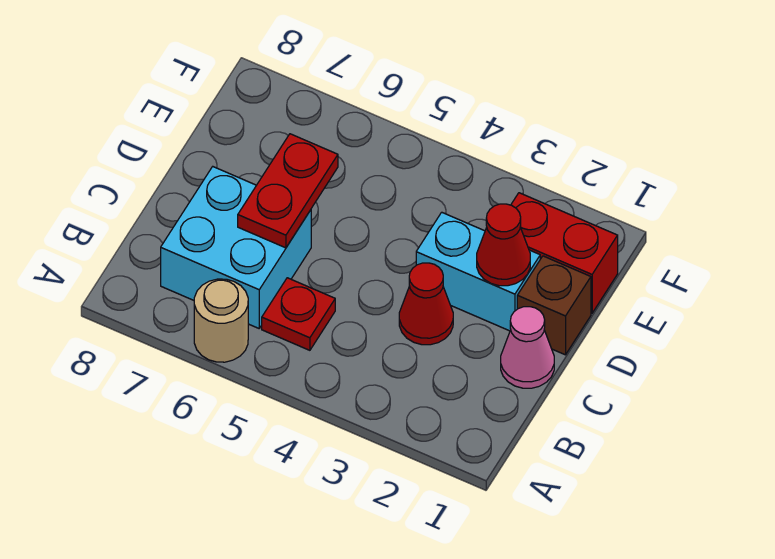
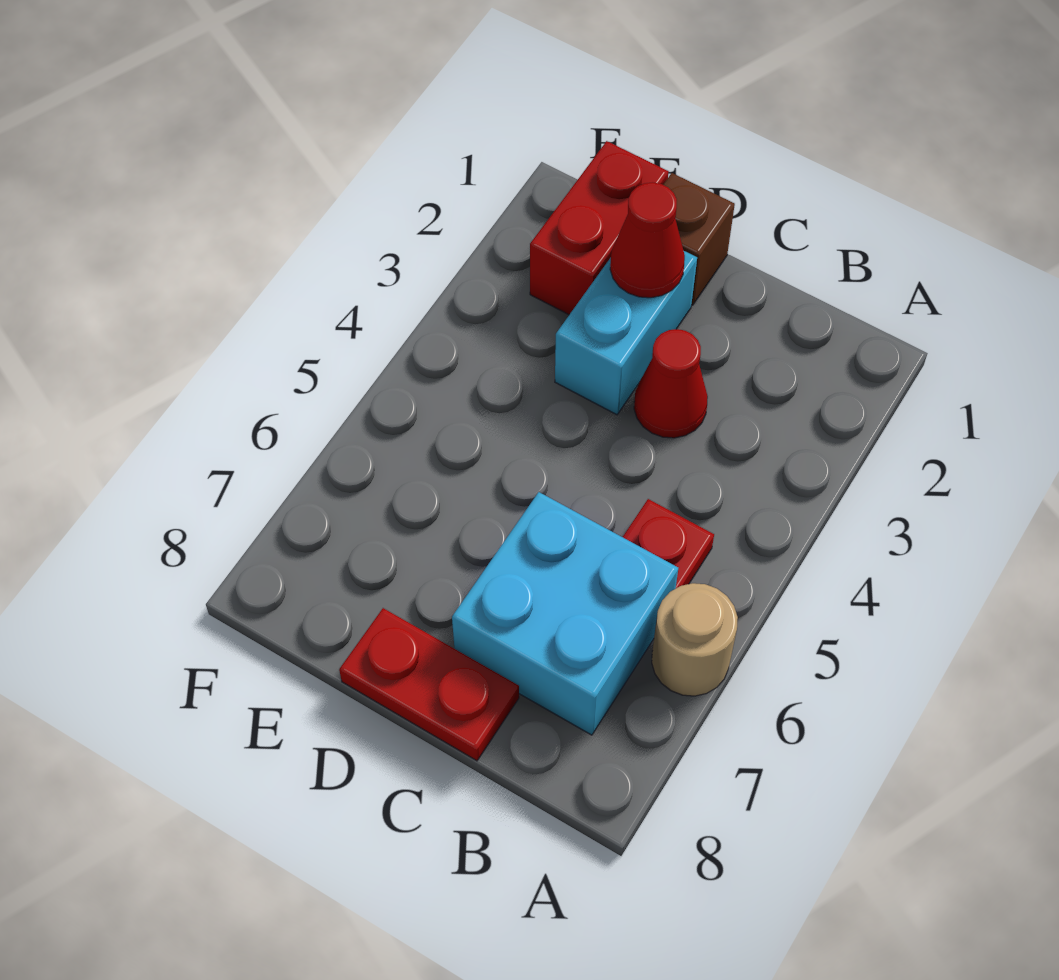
pink cone C1 level 1 -> none
red plate C6:D6 level 2 -> red plate C8:D8 level 1

